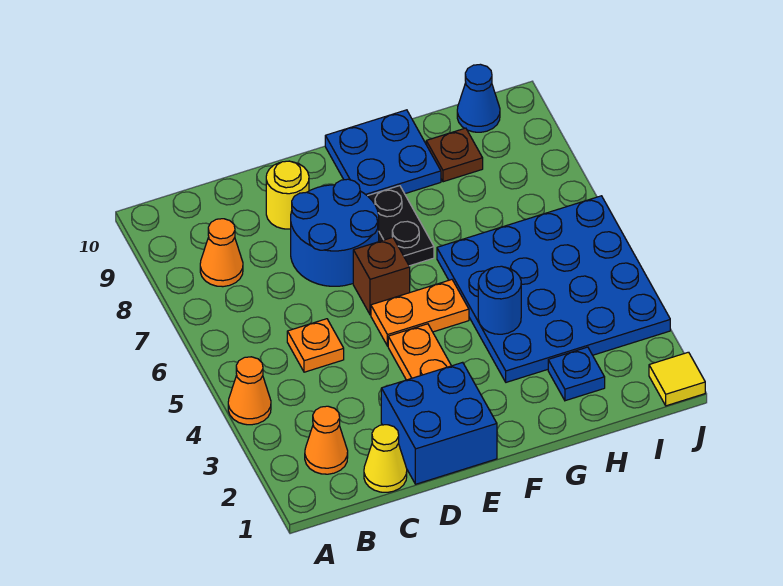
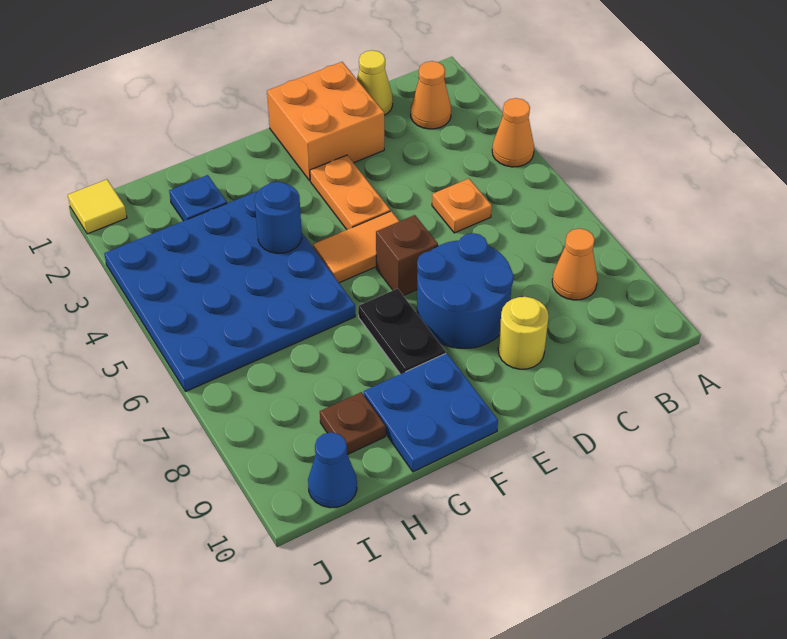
blue brick D1:E2 level 1 -> orange brick D1:E2 level 1
orange plate E5:F5 level 1 -> orange tile E5:F5 level 1

